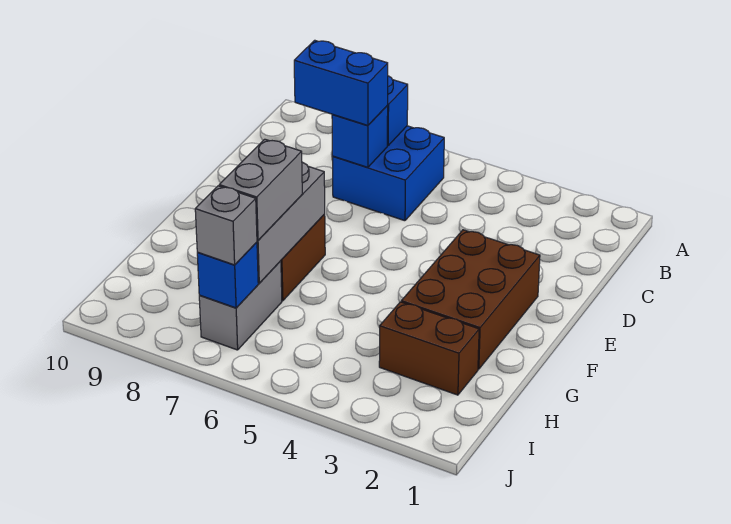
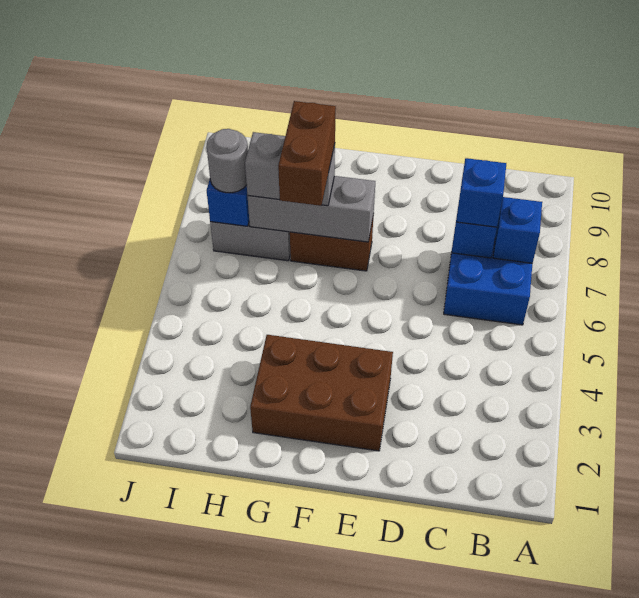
blue brick C7:C8 level 3 -> blue brick C7 level 3
brown brick H2:H3 level 1 -> brown brick G6:G7 level 4
grey brick I7 level 3 -> grey round brick I7 level 3

